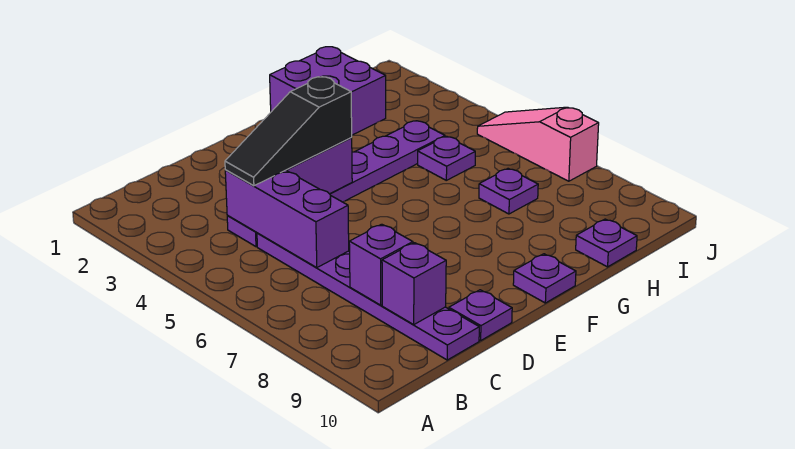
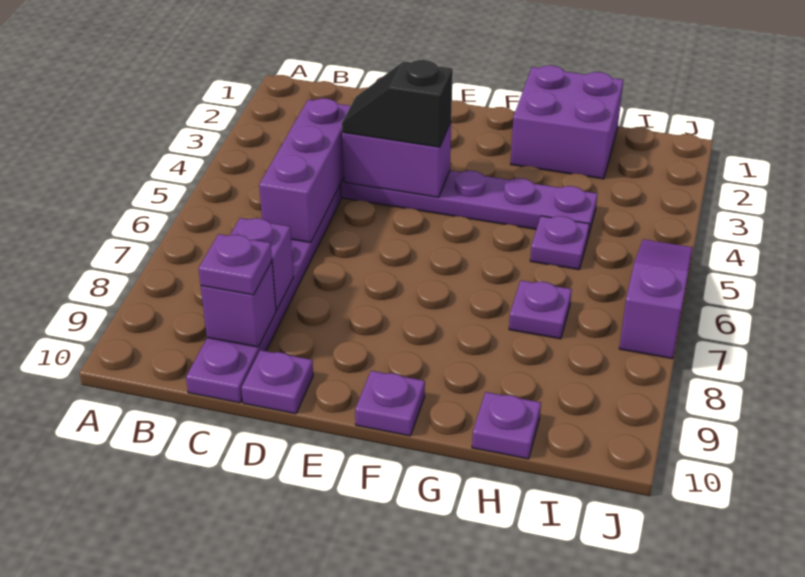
black slope C4:E4 level 3 top E -> black slope D4:E4 level 3 top E
none -> purple plate C9 level 3
pink slope J5:J7 level 1 top 7 -> purple slope J5:J7 level 1 top 7

